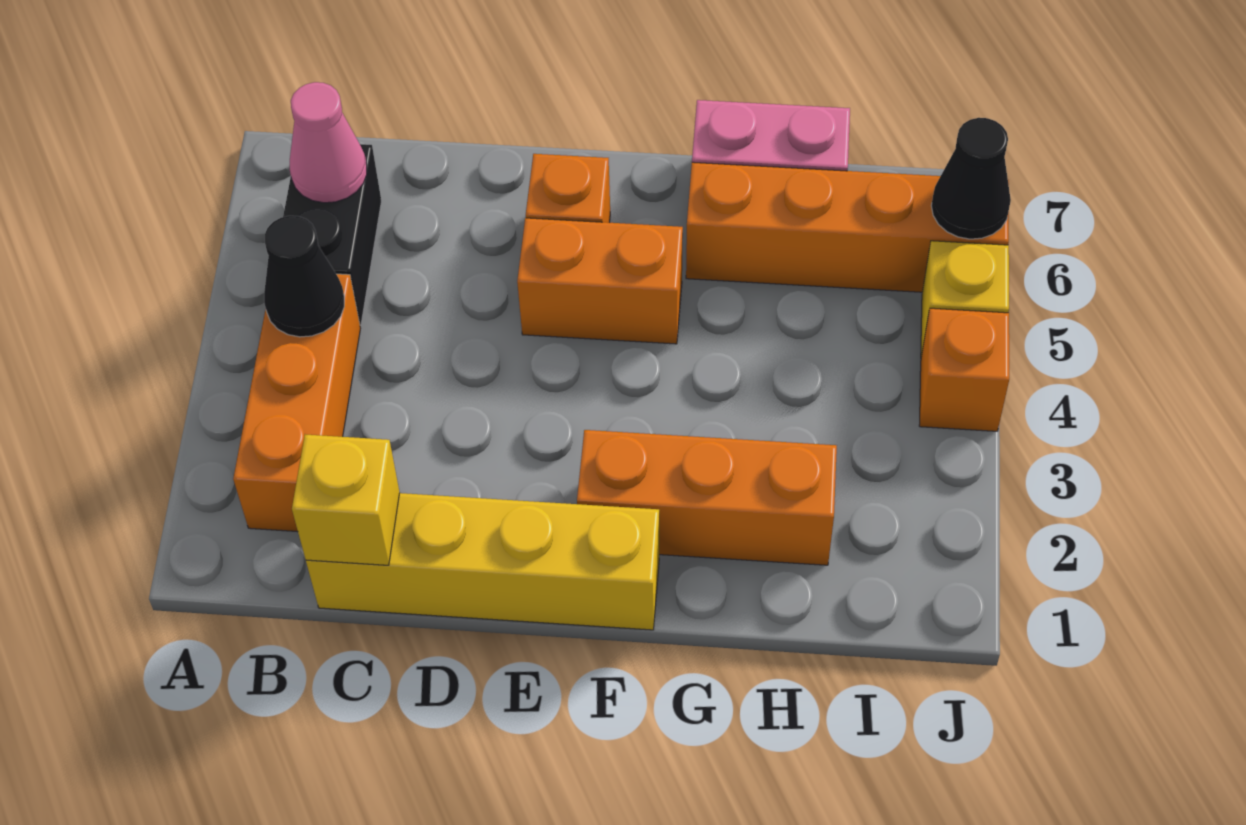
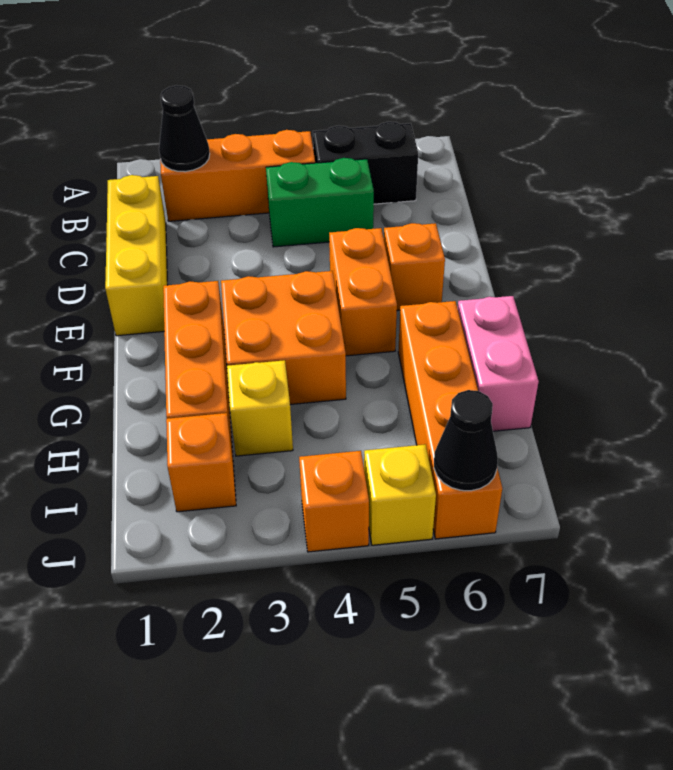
black cone B4 level 2 -> black cone B2 level 2
pink cone B6 level 2 -> none
yellow brick C1:F1 level 1 -> yellow brick C1:E1 level 1
yellow brick C1 level 2 -> yellow brick H3 level 1
none -> green brick C4:C5 level 1
none -> orange brick F3:G4 level 1
none -> orange brick I2 level 1

